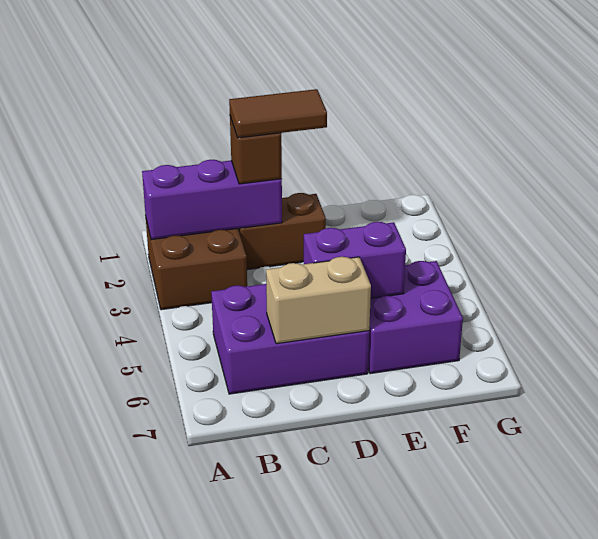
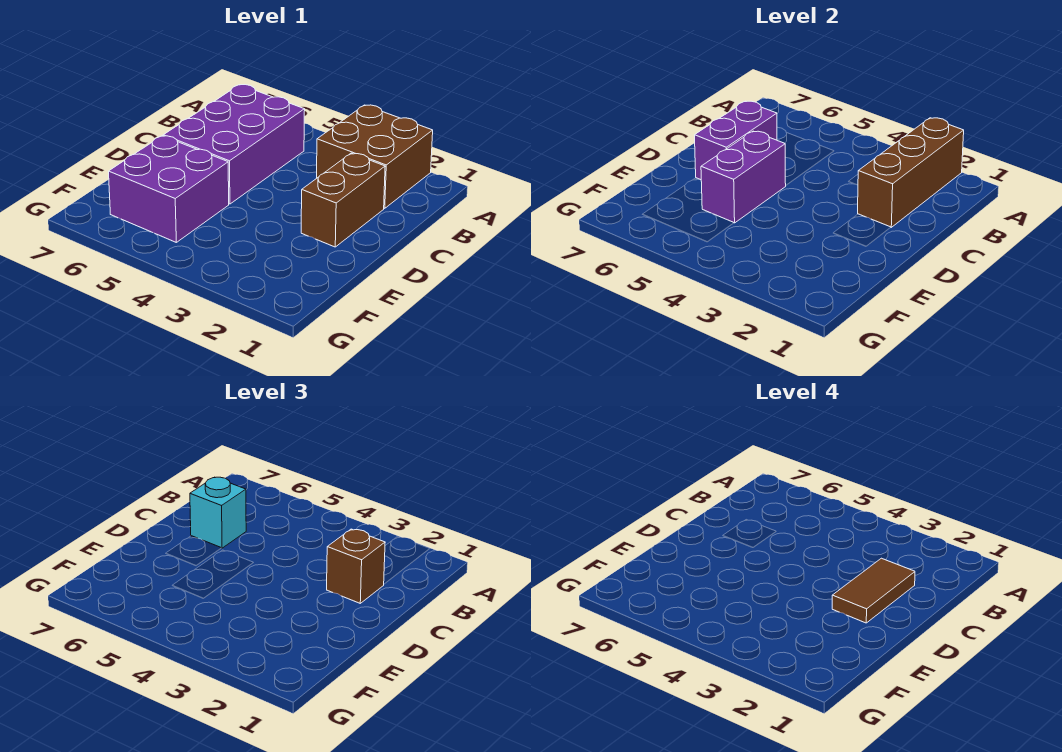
purple brick A2:C2 level 2 -> brown brick A2:C2 level 2
tan brick C6:D6 level 2 -> purple brick C6:D6 level 2
none -> cyan brick C6 level 3

